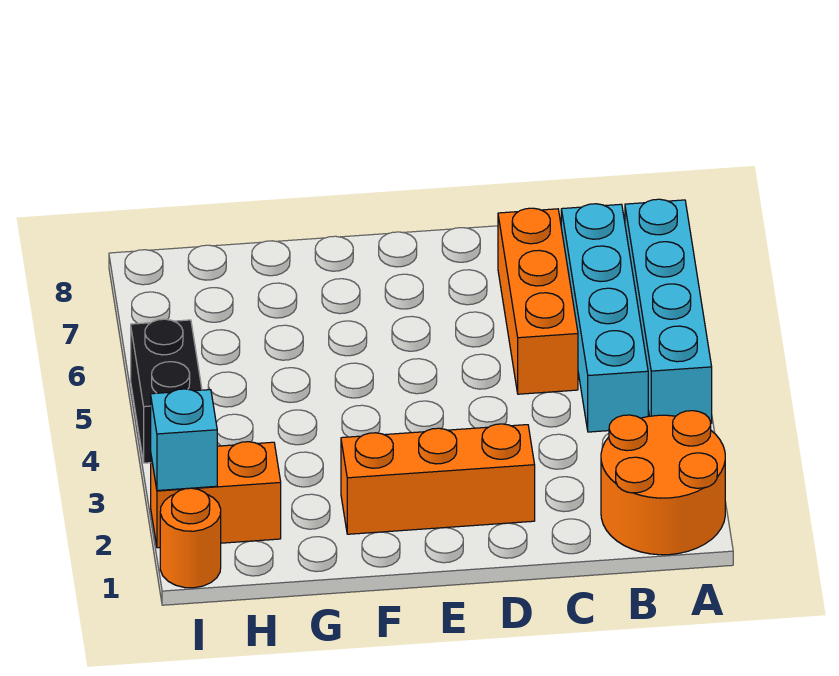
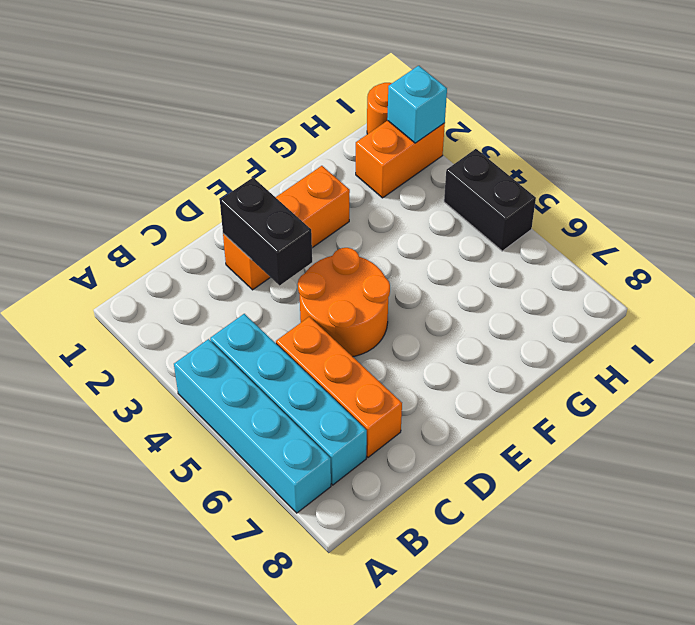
orange round brick A1:B2 level 1 -> orange round brick D4:E5 level 1
none -> black brick D2:D3 level 2

